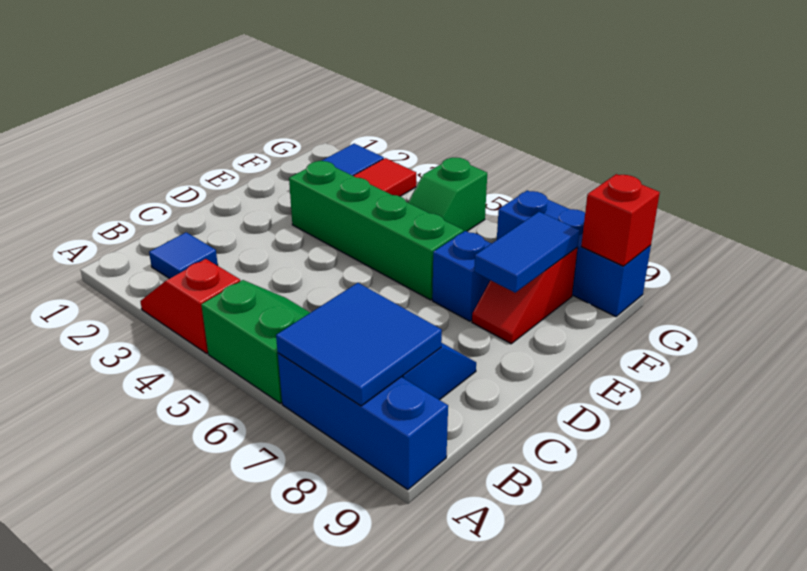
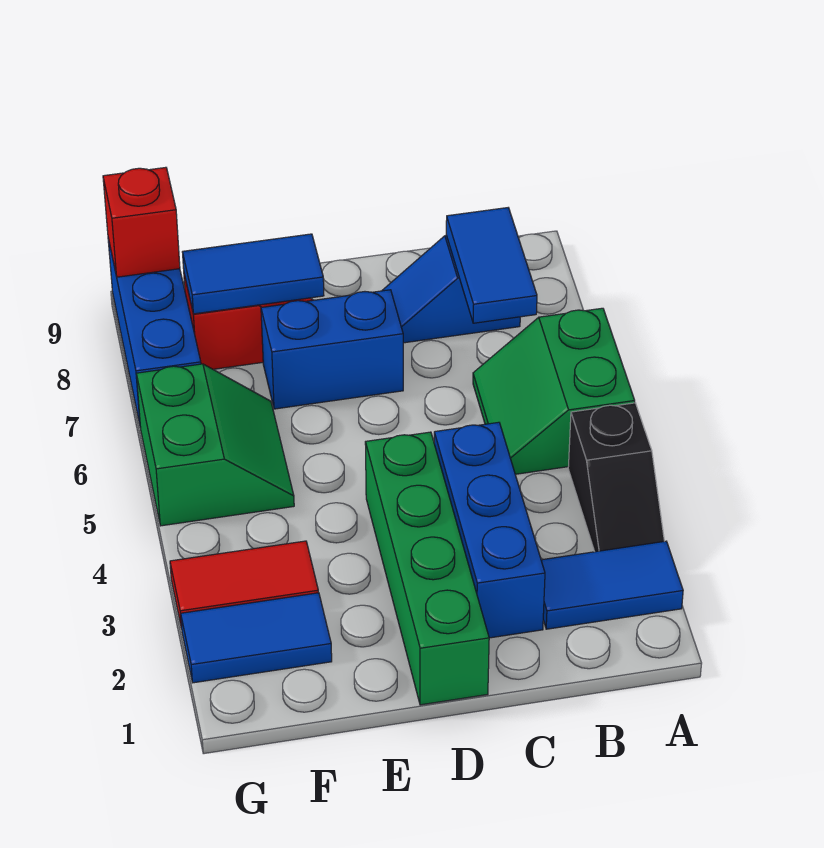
red slope A3:A4 level 1 top 4 -> black slope A3:A4 level 1 top 4
blue brick A7:A9 level 1 -> blue brick C2:C4 level 1
blue tile A7:B8 level 2 -> blue tile B7:B8 level 2
blue tile B2 level 1 -> blue tile A2:B2 level 1
green brick E3:E6 level 1 -> green brick D1:D4 level 1
blue brick E7 level 1 -> blue brick D7:E7 level 1
green slope F5:G5 level 1 top G -> green slope F5:G6 level 1 top G

